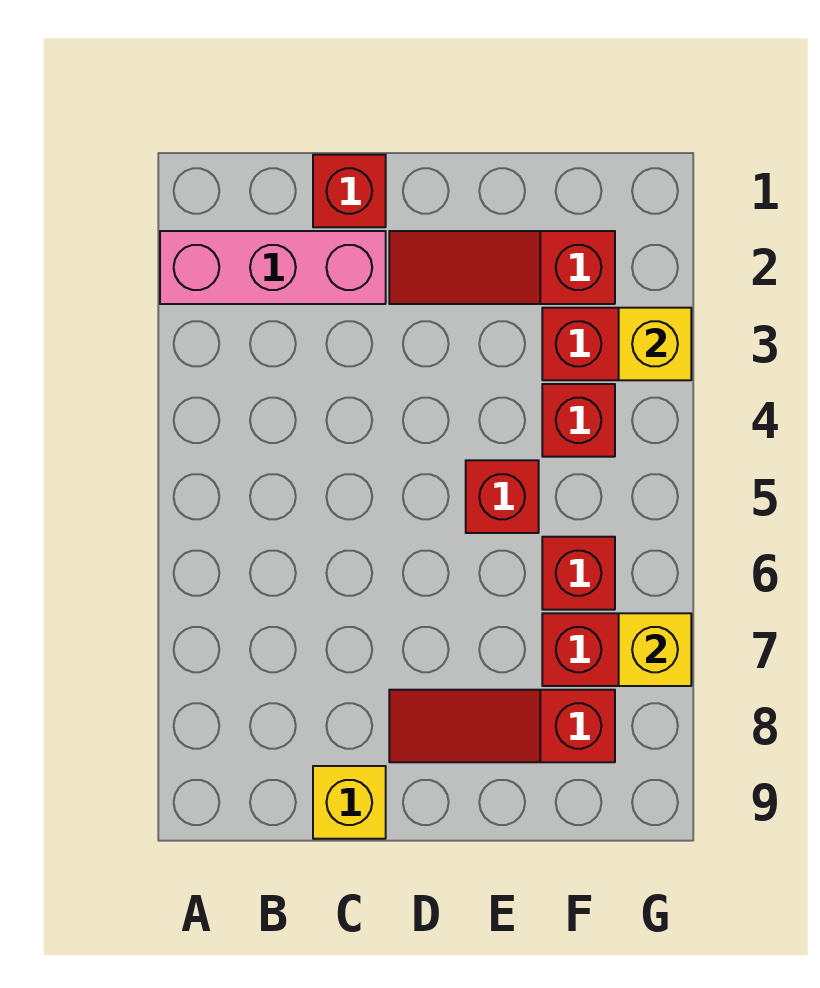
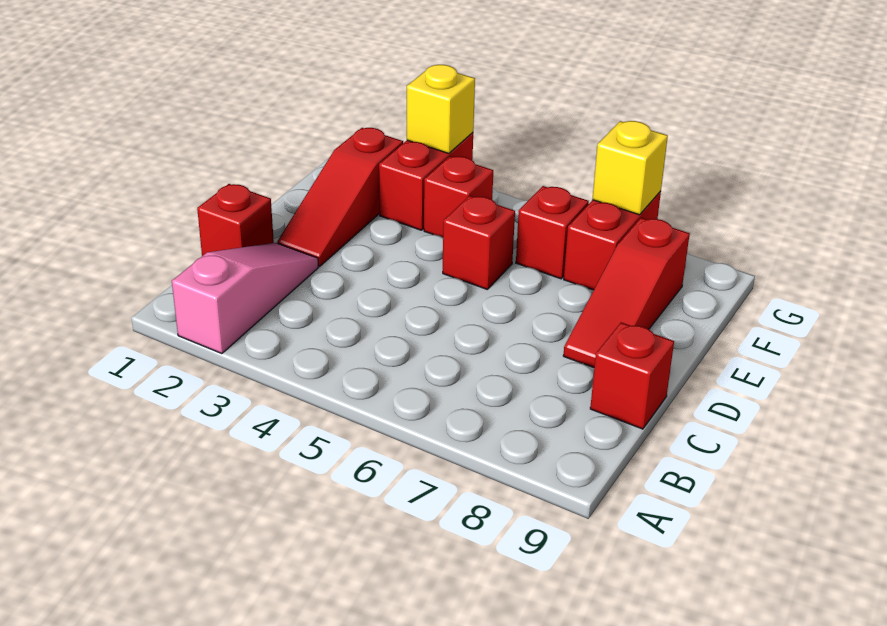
pink brick A2:C2 level 1 -> pink slope A2:C2 level 1 top A
yellow brick C9 level 1 -> red brick C9 level 1

